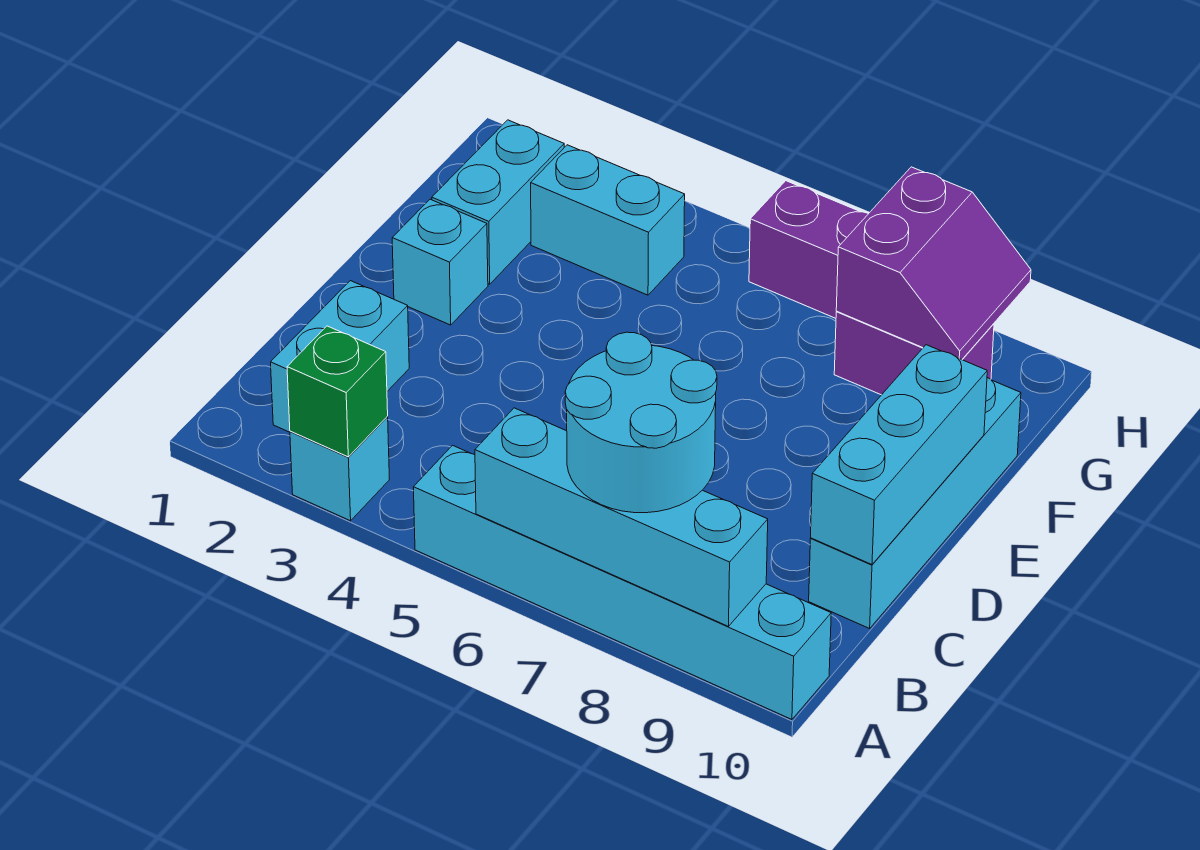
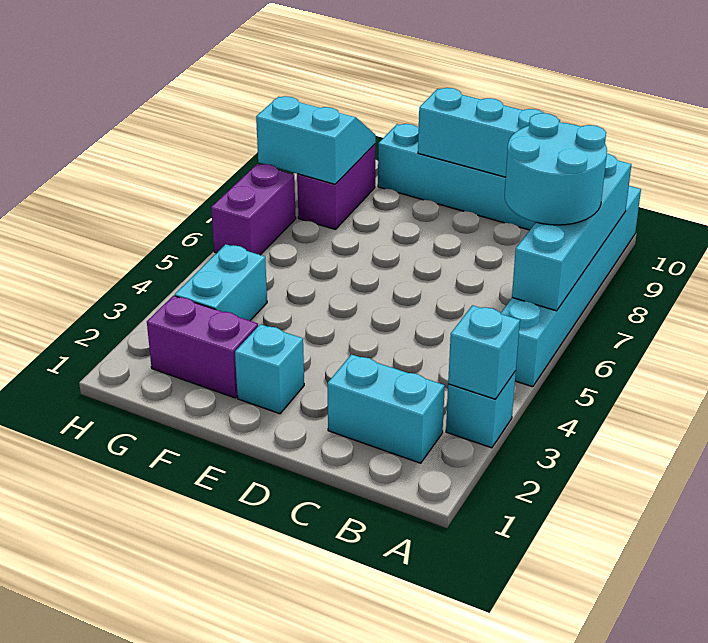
green brick A3 level 2 -> cyan brick A3 level 2
cyan brick F2:G2 level 1 -> purple brick F2:G2 level 1
purple slope G8:H9 level 2 top 8 -> cyan slope G8:H9 level 2 top 8

